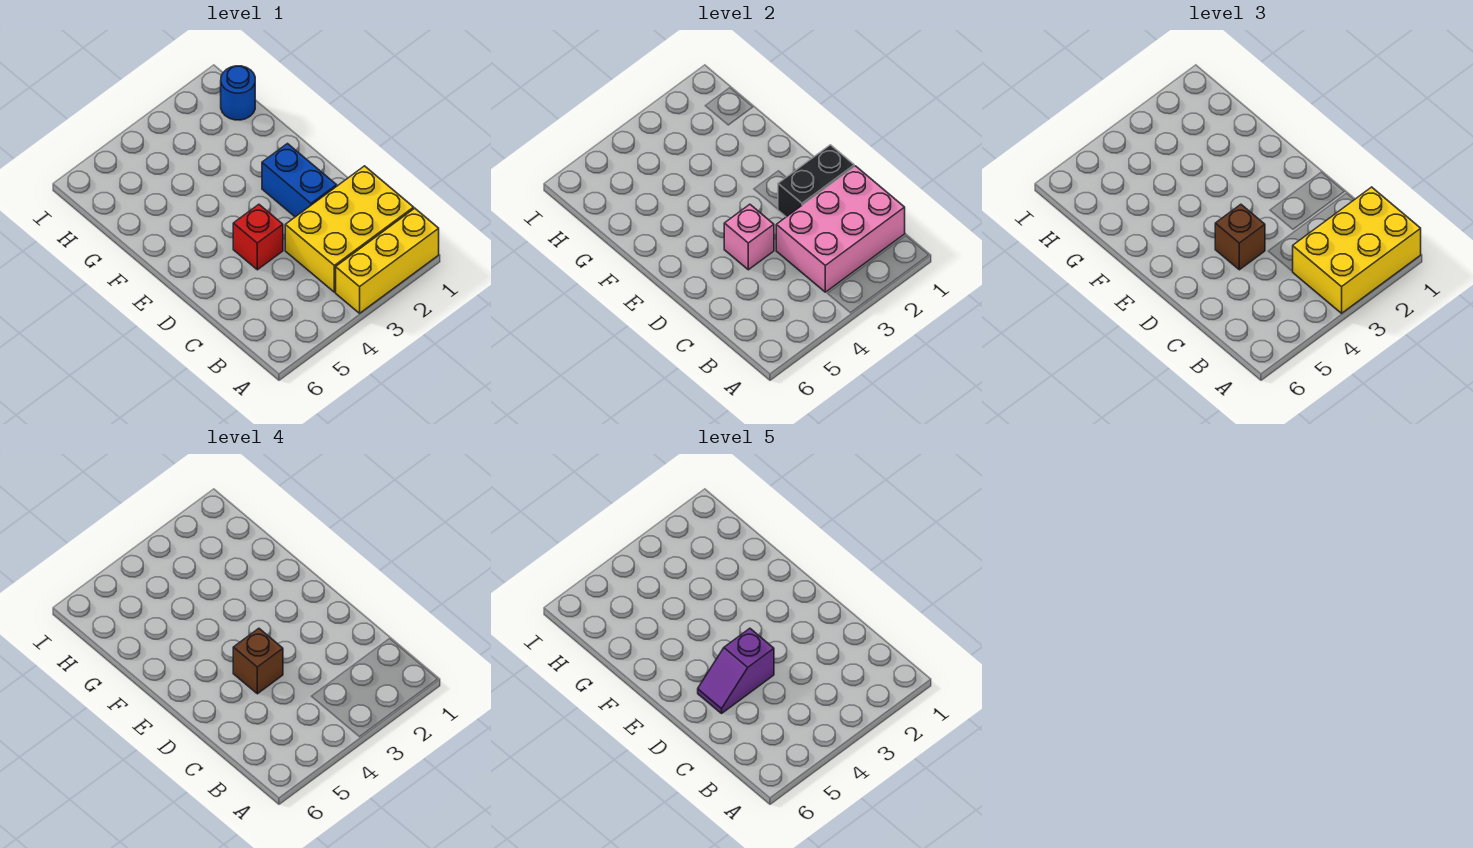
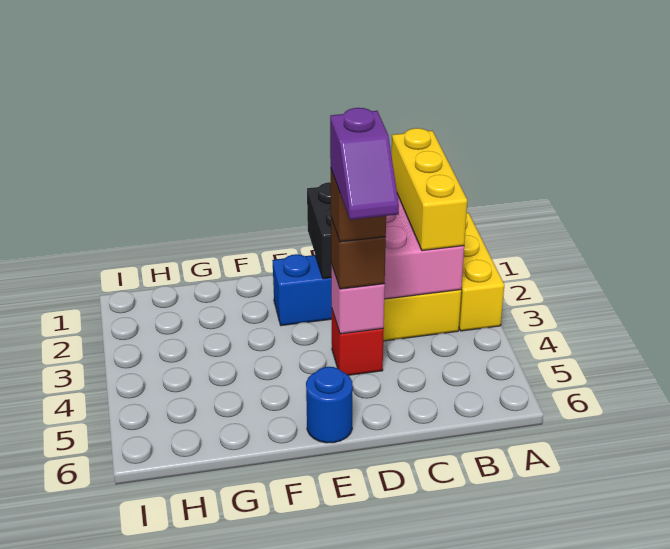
yellow brick A1:B3 level 3 -> yellow brick B1:B3 level 3
blue round brick H1 level 1 -> blue round brick E6 level 1

